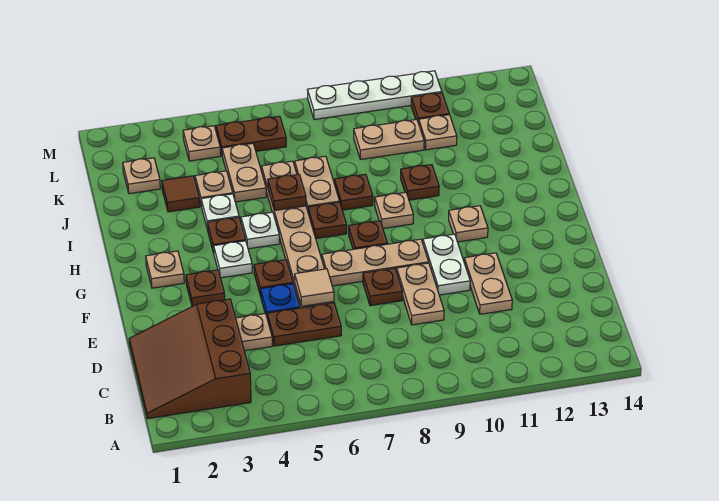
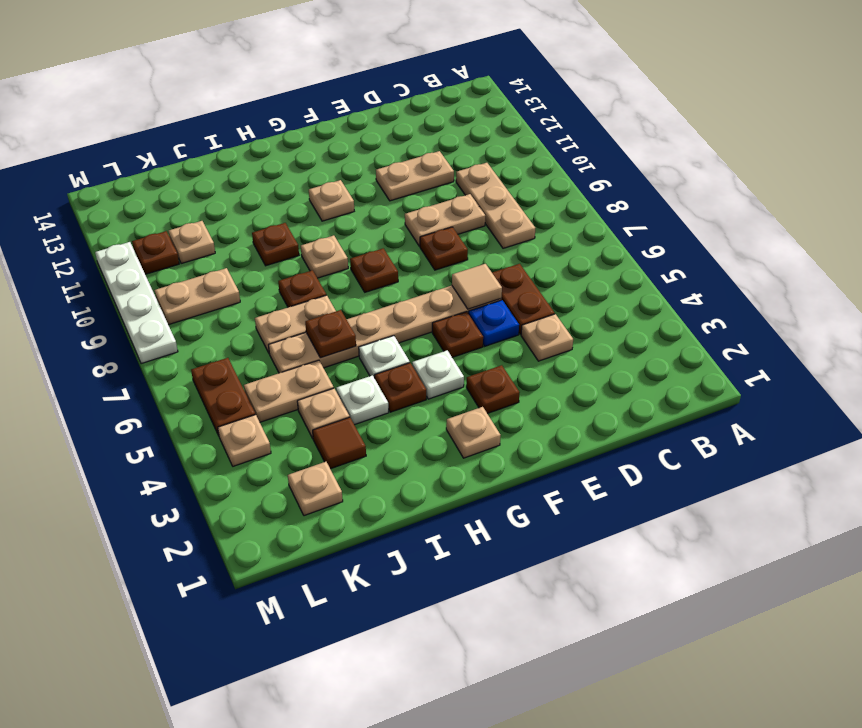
brown slope B1:D3 level 1 top 3 -> none
white plate E10:F10 level 1 -> none
tan plate F7:F9 level 1 -> tan plate C8:C10 level 1
brown plate H7 level 1 -> none
tan plate K9:K10 level 1 -> tan plate K9:L9 level 1

